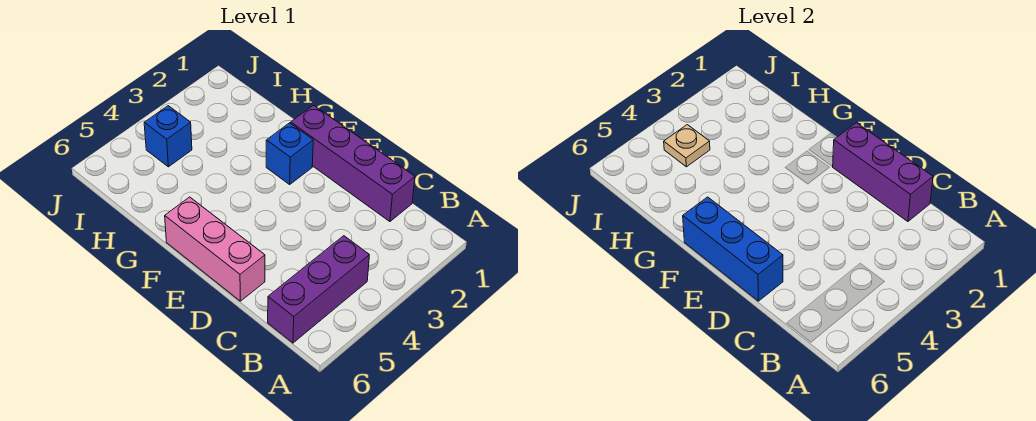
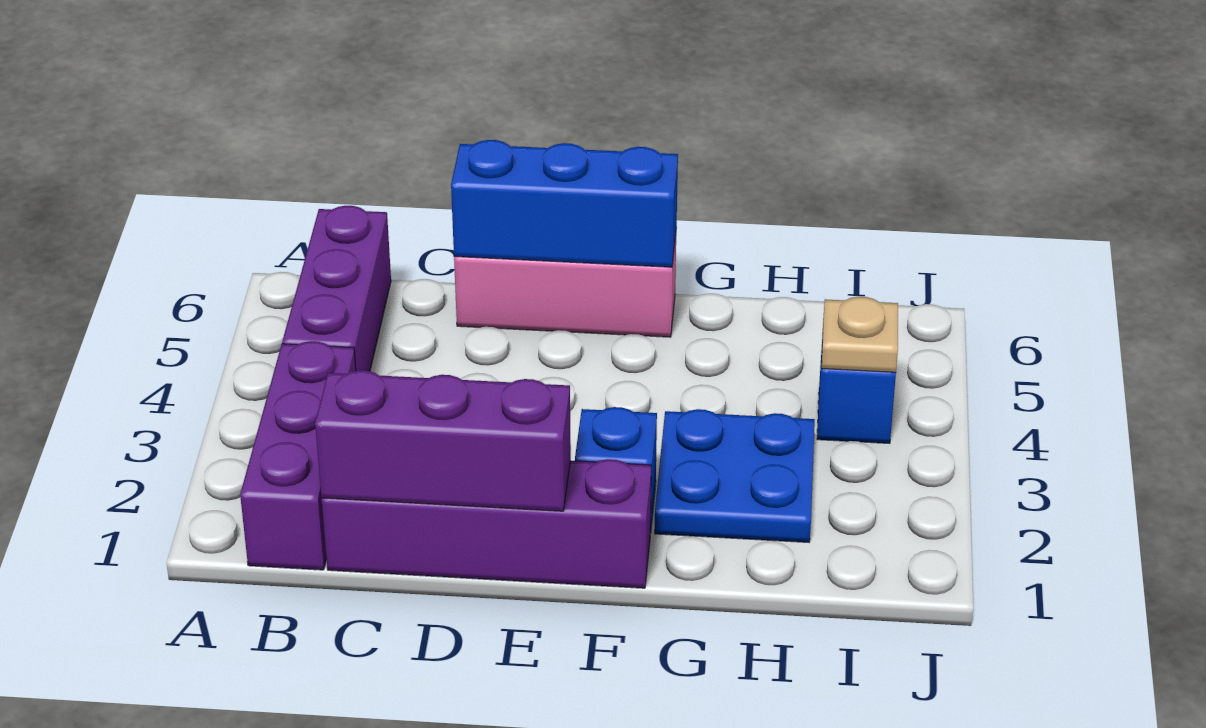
none -> purple brick B1:B3 level 1
none -> blue plate G2:H3 level 1

